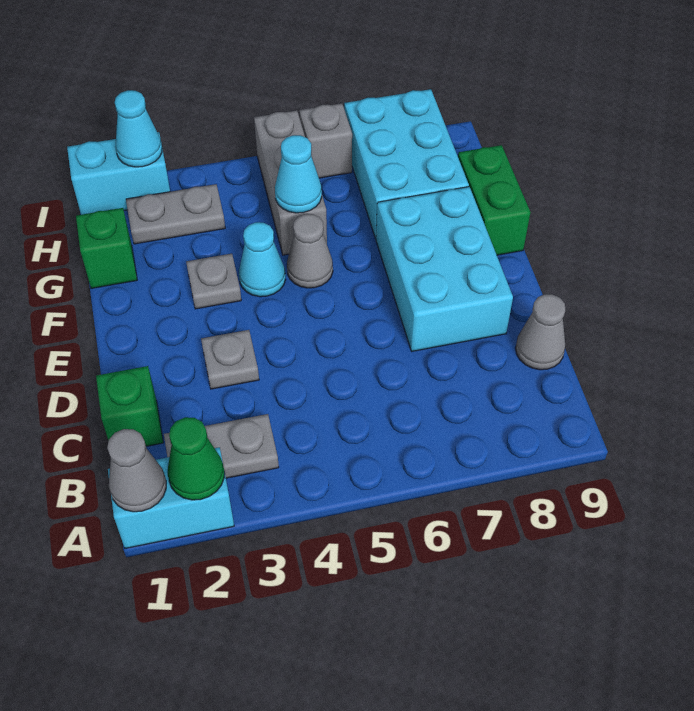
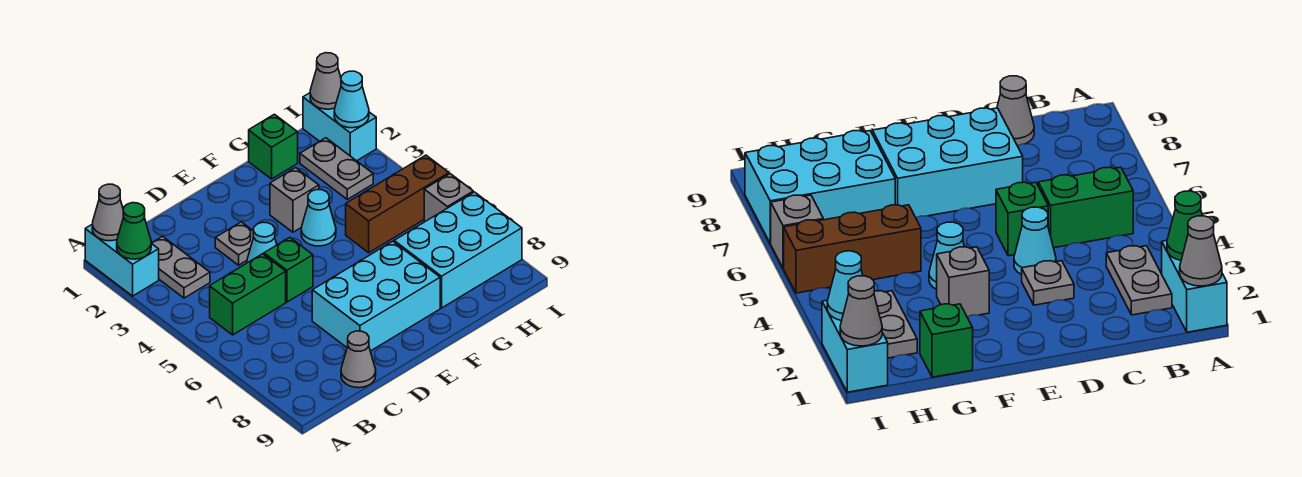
green brick C1 level 1 -> green brick D5 level 1
grey plate F3 level 1 -> grey brick F3 level 1
grey cone F5 level 1 -> grey cone I1 level 2
green brick F9:G9 level 1 -> green brick B5:C5 level 1
grey brick G5:I5 level 1 -> brown brick G5:I5 level 1
cyan cone G5 level 2 -> cyan cone D4 level 1

